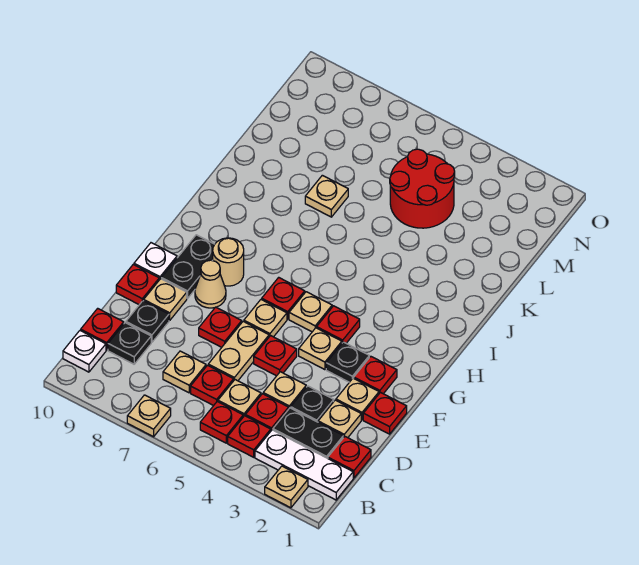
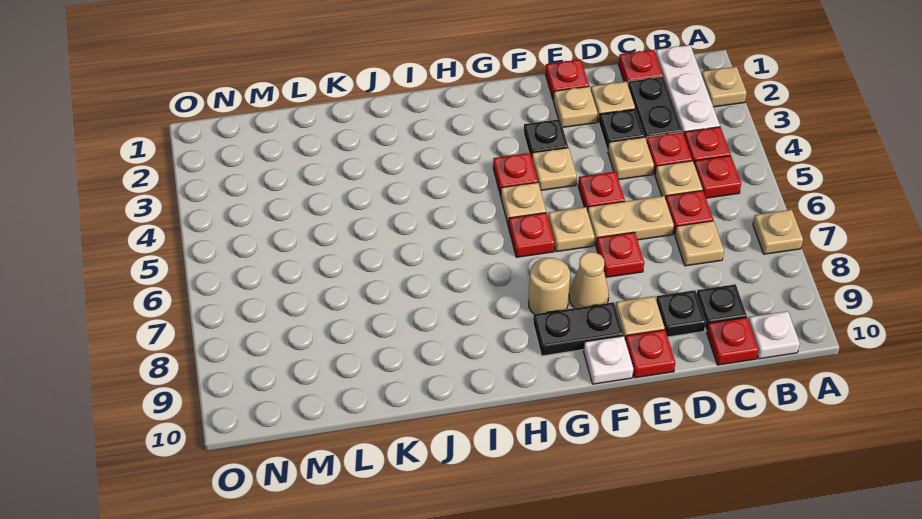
red plate F2 level 1 -> none
tan plate K7 level 1 -> none
red round brick L4:M5 level 1 -> none

